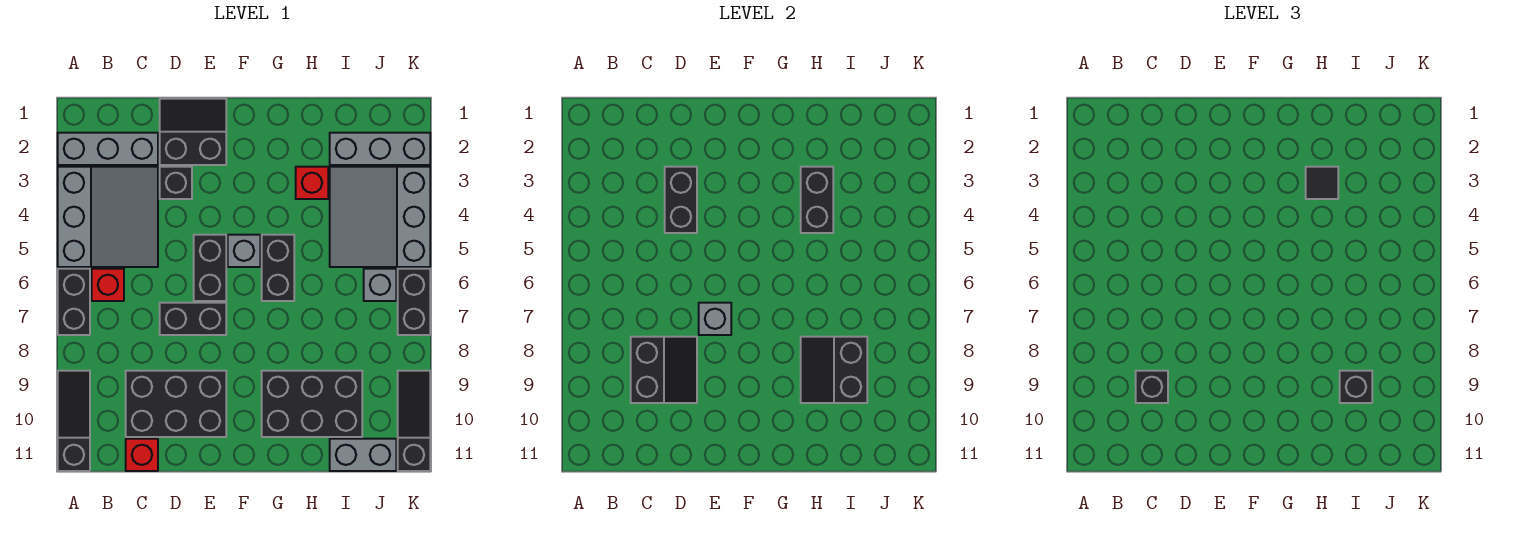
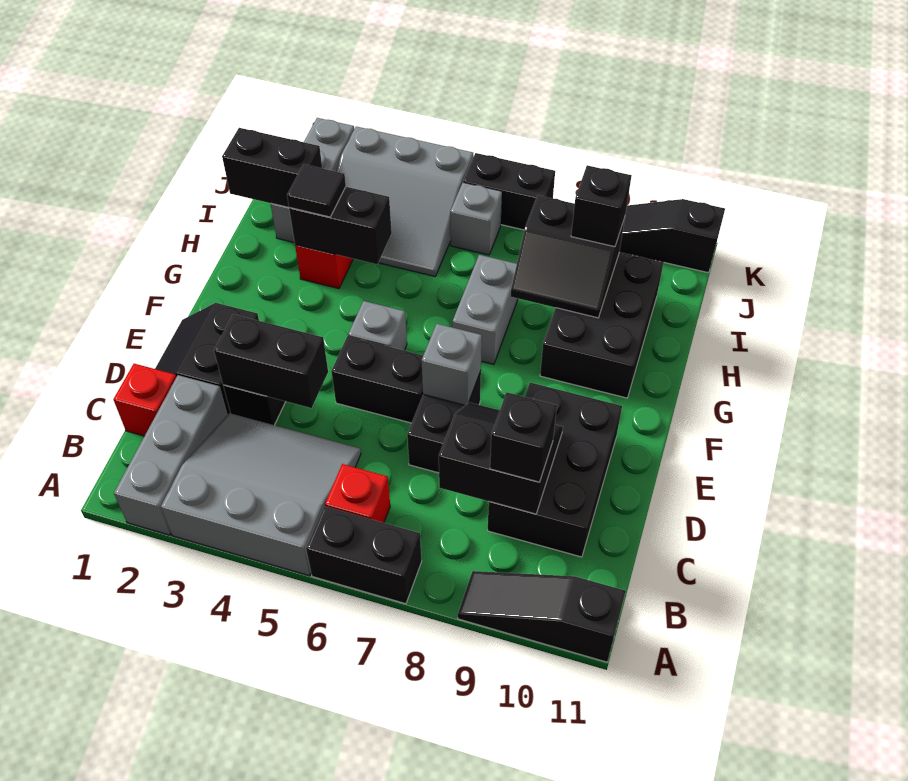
red brick C11 level 1 -> red brick C1 level 1
black brick G5:G6 level 1 -> black brick I1:I2 level 2
grey brick I11:J11 level 1 -> grey brick G7:H7 level 1

